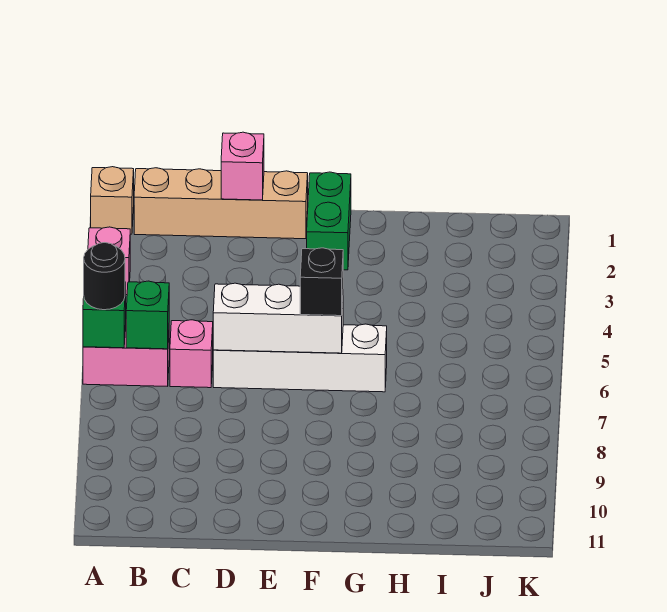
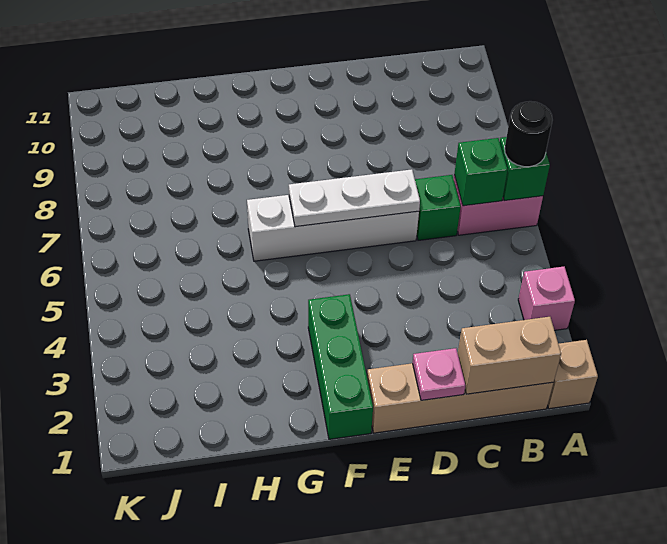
none -> tan brick B1:C1 level 2
pink brick C6 level 1 -> green brick C6 level 1
pink brick D1 level 2 -> pink plate D1 level 2
white brick D6:F6 level 2 -> white plate D6:F6 level 2
green brick F1:F2 level 1 -> green brick F1:F3 level 1
black brick F6 level 3 -> none

